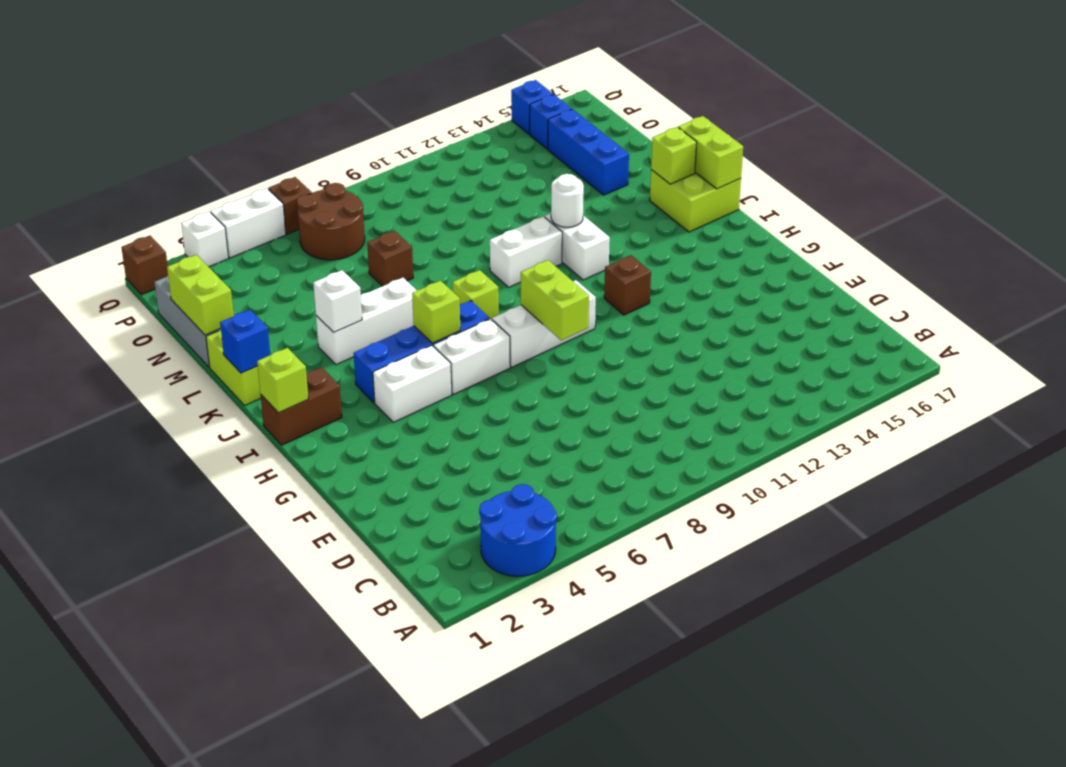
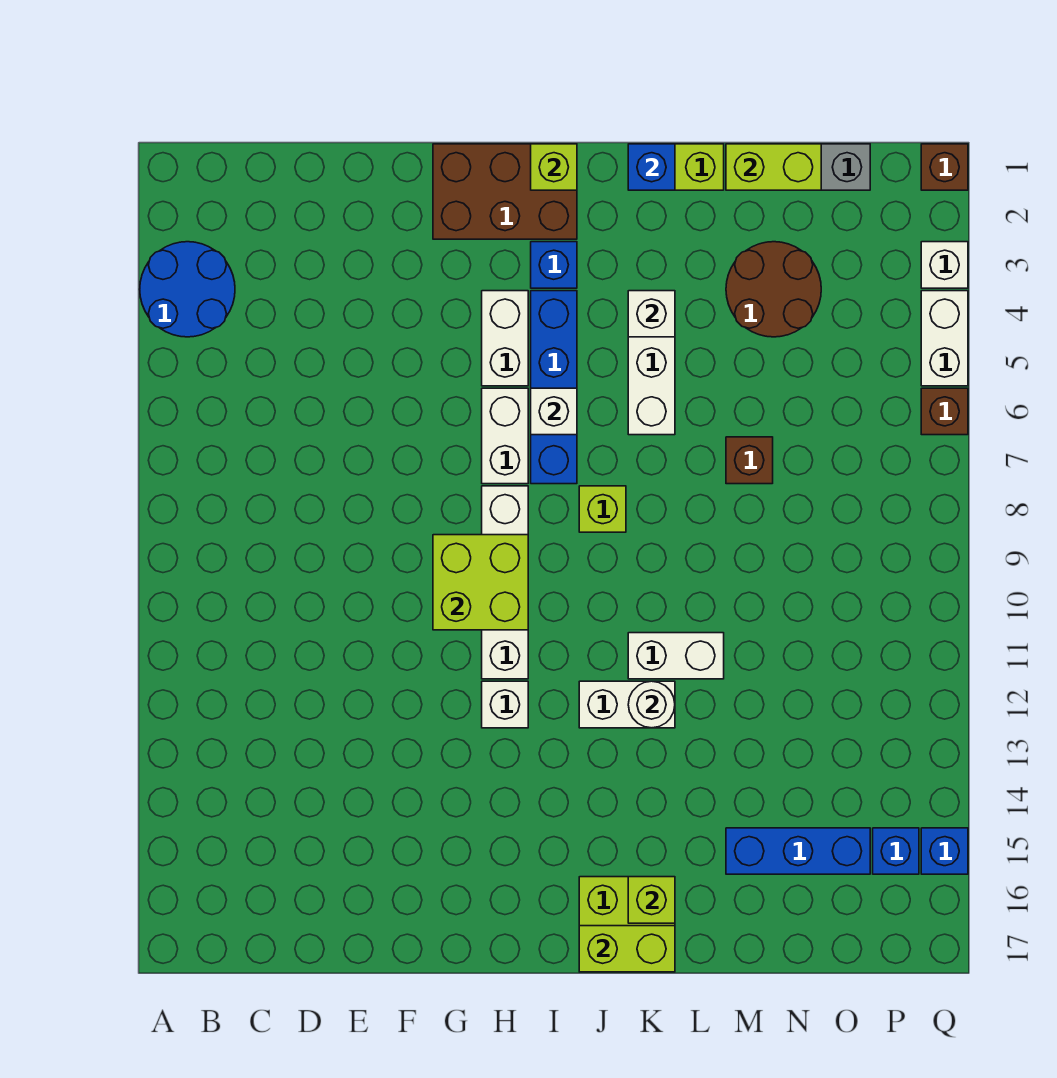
lime brick G9:H9 level 2 -> lime brick G9:H10 level 2
white brick H8:H10 level 1 -> white brick H8:H11 level 1
brown brick H12 level 1 -> white brick H12 level 1
brown brick I1:I2 level 1 -> brown brick G1:I2 level 1
none -> blue brick I3 level 1
lime brick I6 level 2 -> white brick I6 level 2
white brick K10:K11 level 1 -> white brick K11:L11 level 1
brown round brick O6:P7 level 1 -> brown round brick M3:N4 level 1

